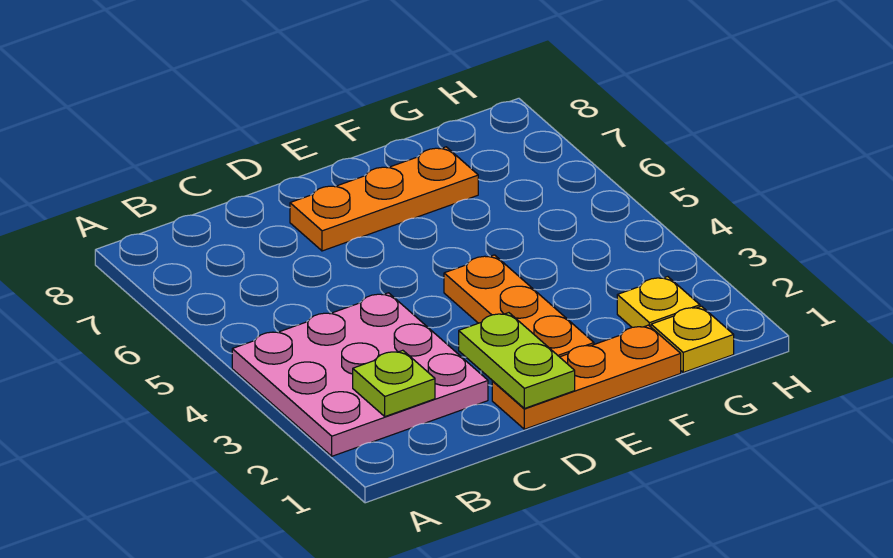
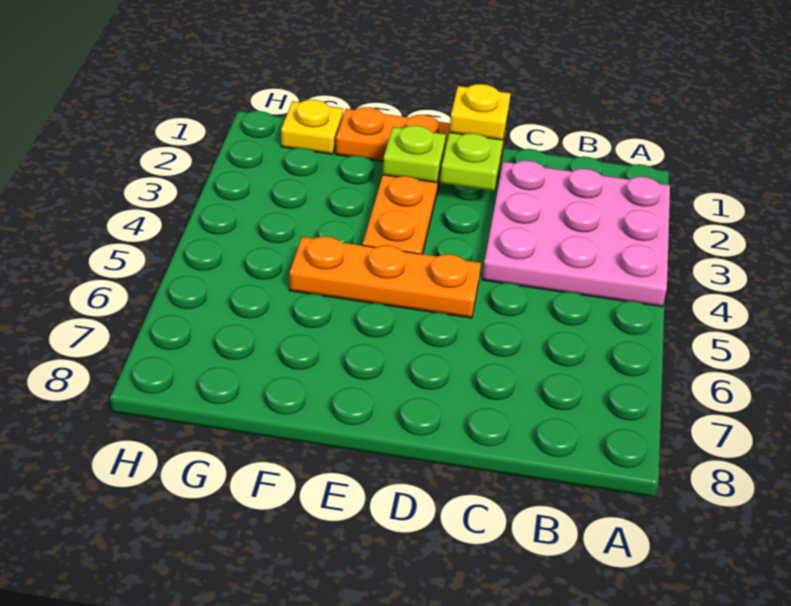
lime plate B2 level 2 -> lime plate E2 level 2
orange plate D7:F7 level 1 -> orange plate D5:F5 level 1
yellow plate G2 level 1 -> yellow plate D1 level 3

